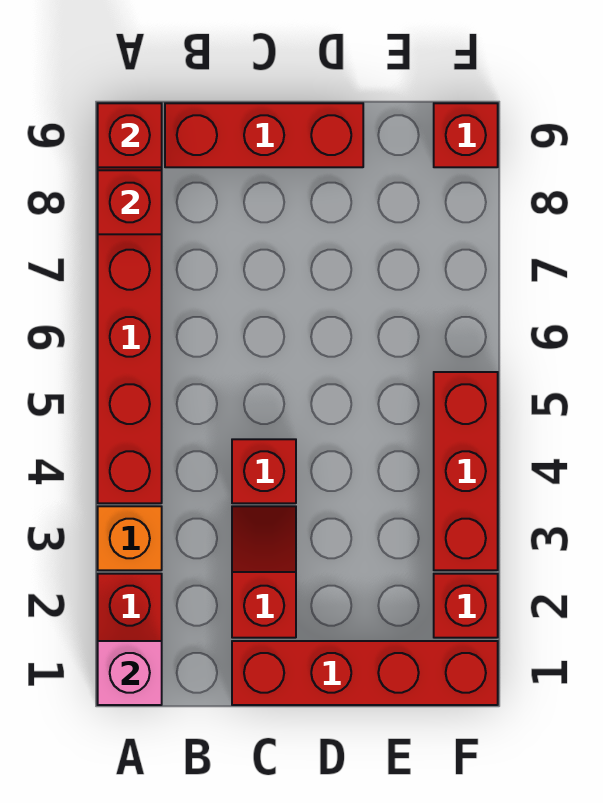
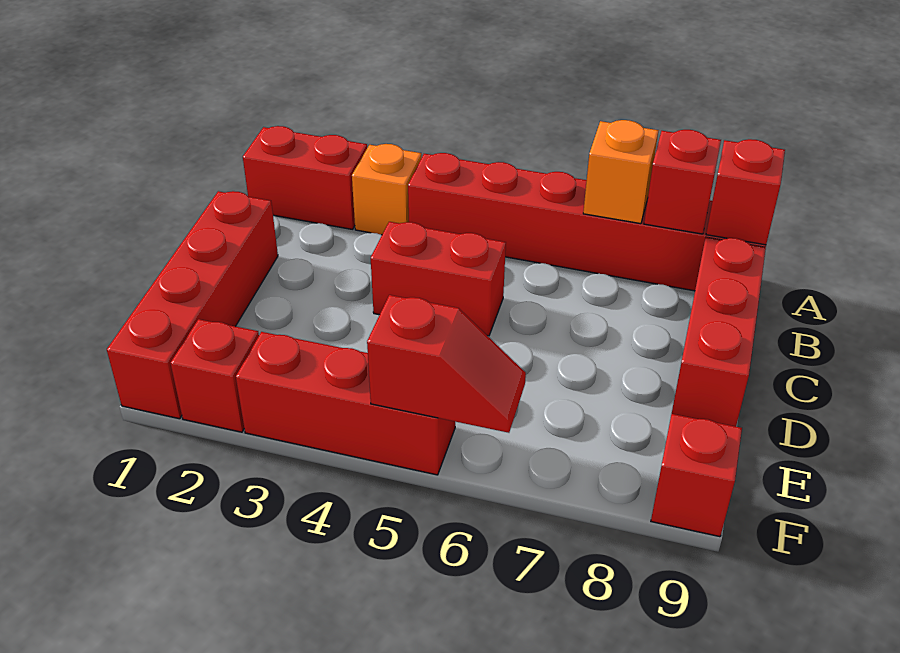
pink brick A1 level 2 -> none
none -> orange brick A7 level 2
red slope C2:C3 level 1 top 2 -> red slope F5:F6 level 2 top 5
red brick C4 level 1 -> red brick C4:C5 level 1

